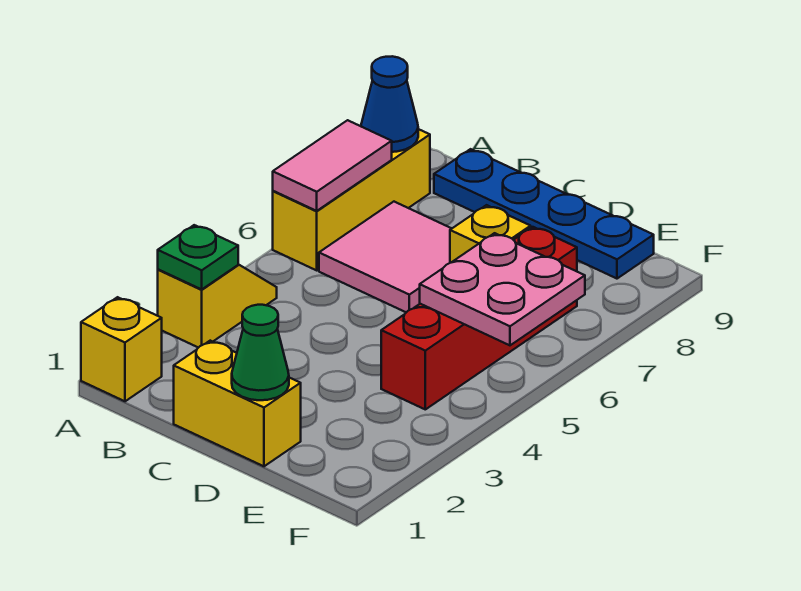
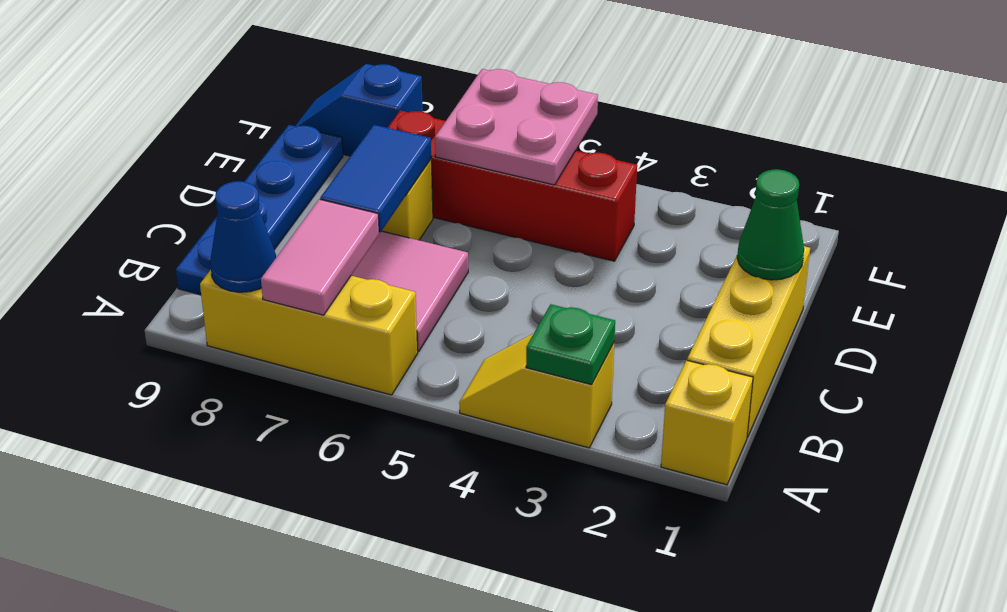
pink tile A6:A7 level 2 -> pink tile A7:B7 level 2
yellow brick C1:D1 level 1 -> yellow brick B1:D1 level 1
none -> blue tile C7:D7 level 2
none -> blue slope F8:F9 level 1 top 8

